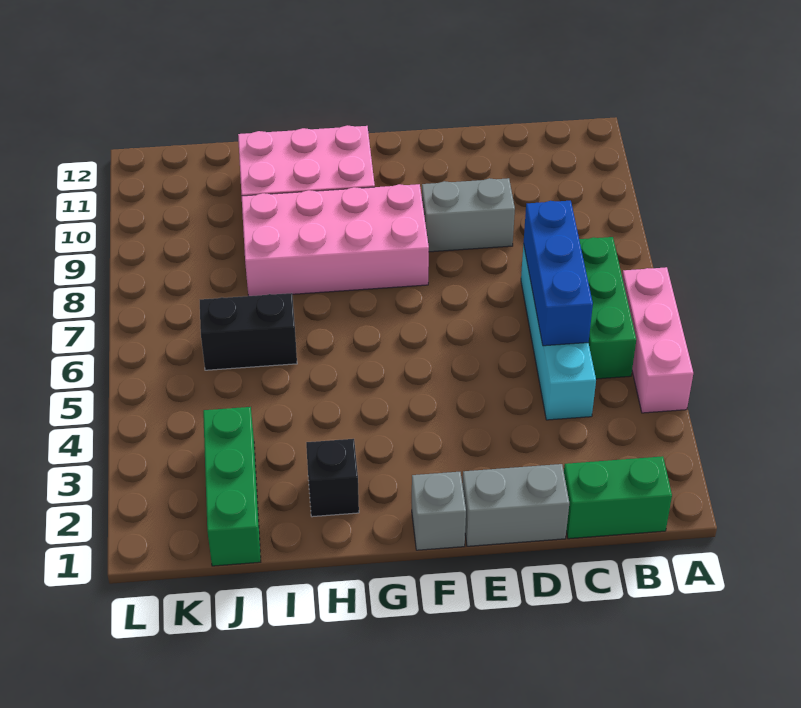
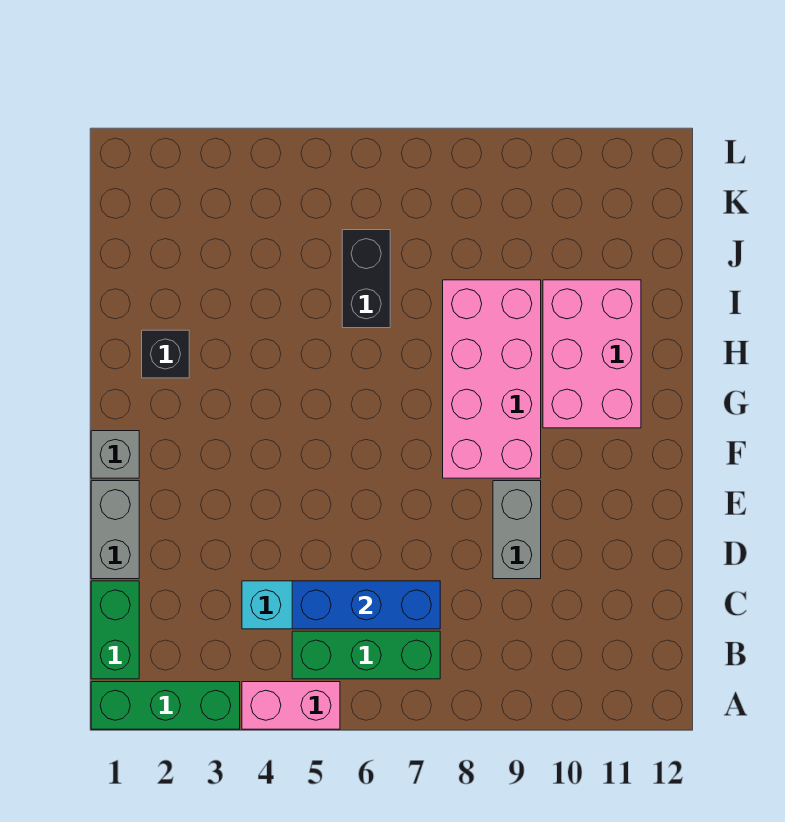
pink brick A4:A6 level 1 -> pink brick A4:A5 level 1
green brick J1:J3 level 1 -> green brick A1:A3 level 1

